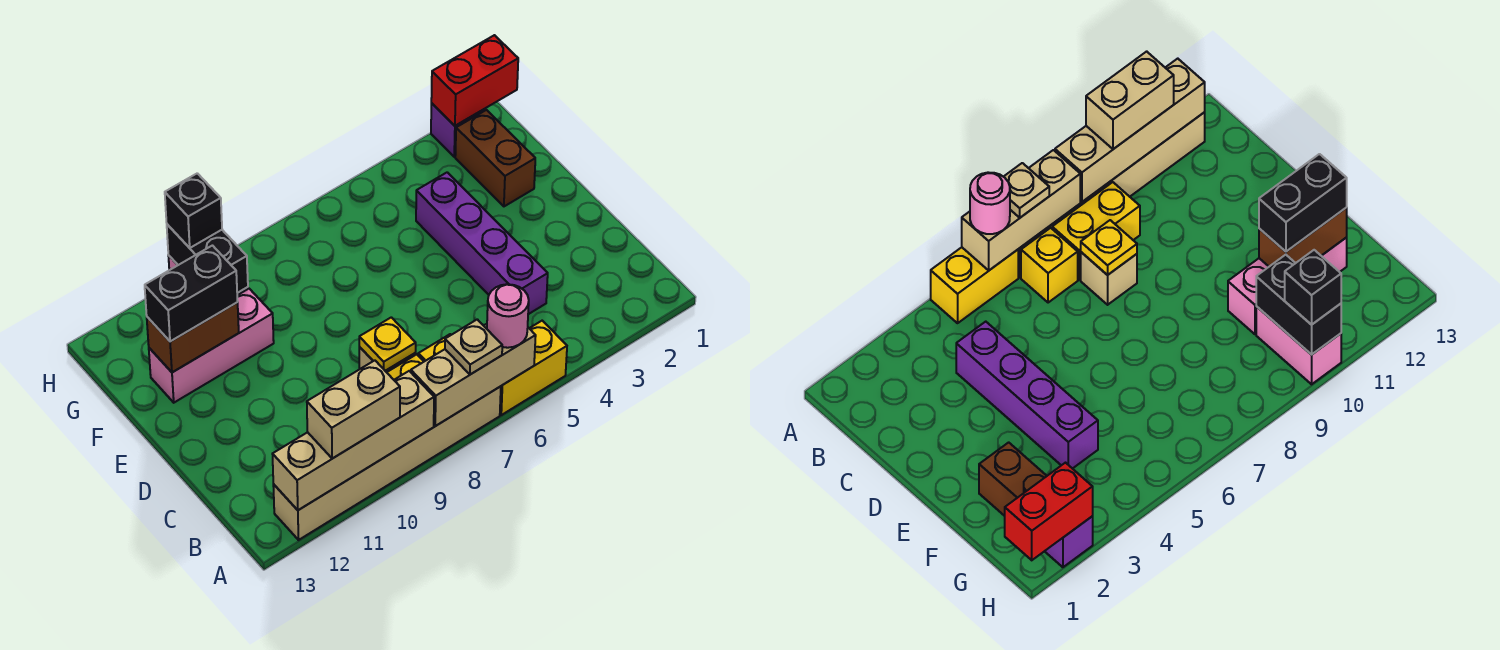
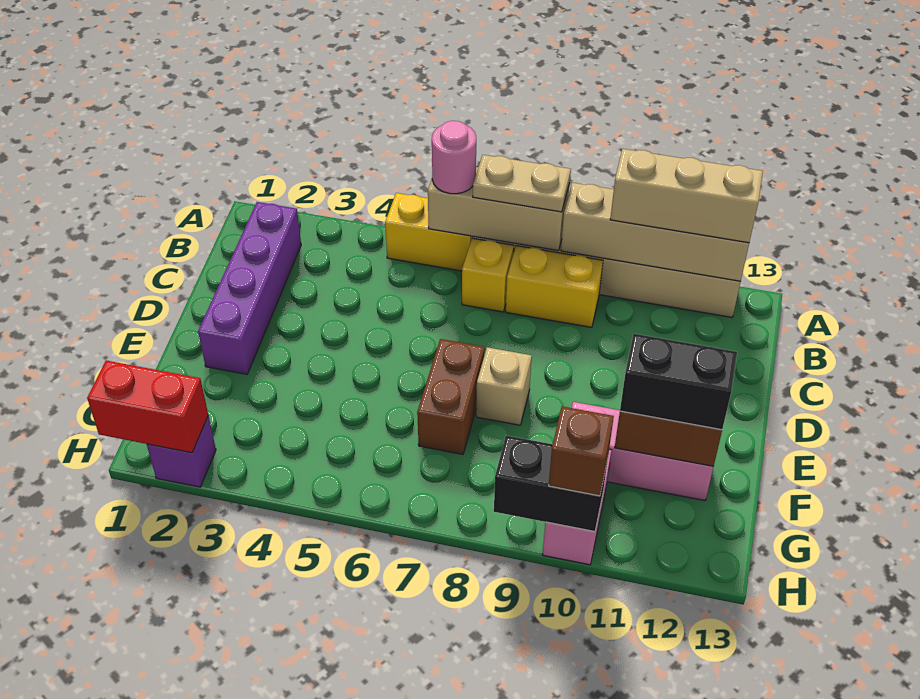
tan plate A7 level 3 -> tan plate A7:A8 level 3
tan brick A10:A11 level 3 -> tan brick A10:A12 level 3
purple brick C4:F4 level 1 -> purple brick B2:E2 level 1
tan brick C8 level 1 -> tan brick E8 level 1
yellow plate C8 level 2 -> none
brown brick F2:G2 level 1 -> brown brick E7:F7 level 1
black brick G10:H10 level 2 -> black brick H9:H10 level 2
black brick H10 level 3 -> brown brick H10 level 3

